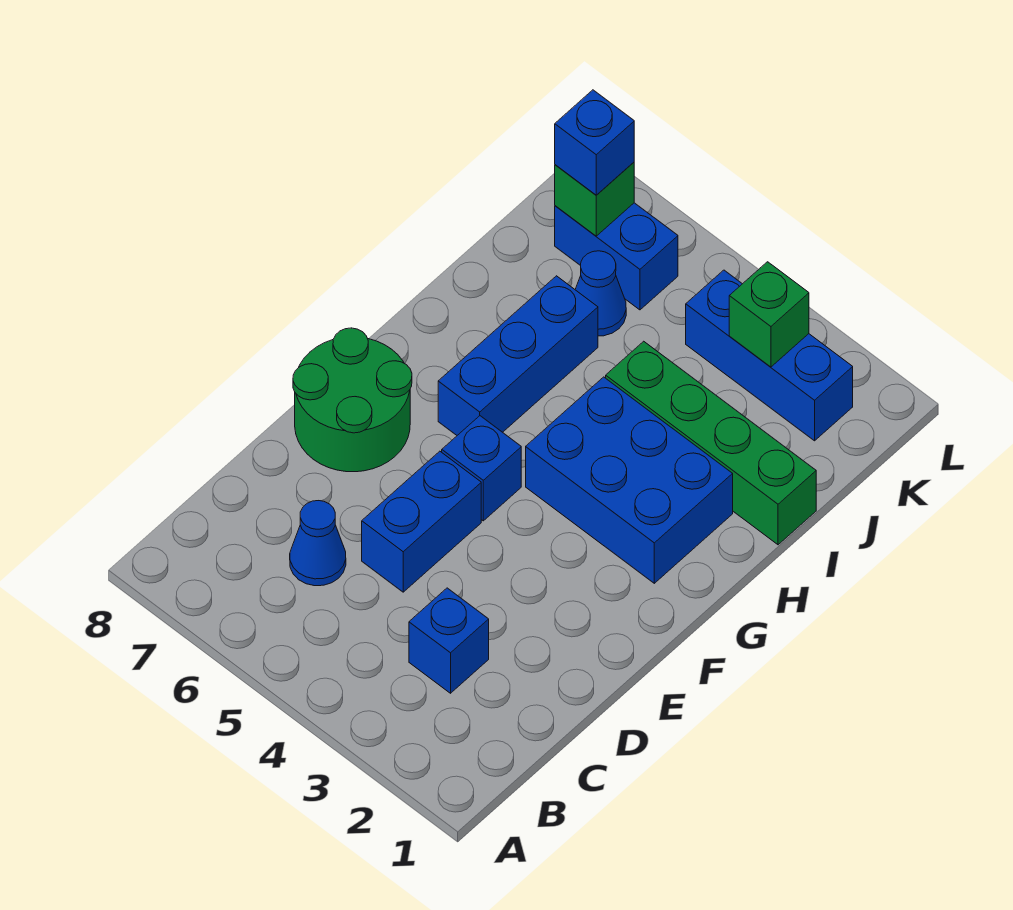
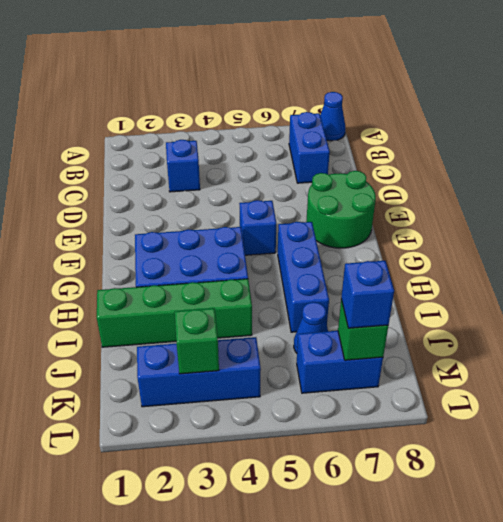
blue cone C6 level 1 -> blue cone A8 level 1
blue brick D5:E5 level 1 -> blue brick B7:C7 level 1

